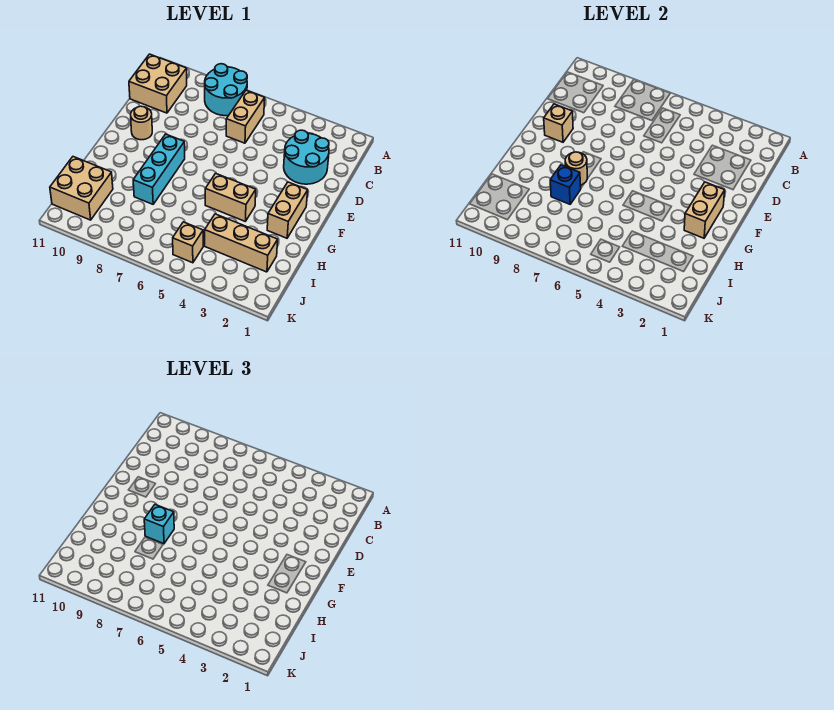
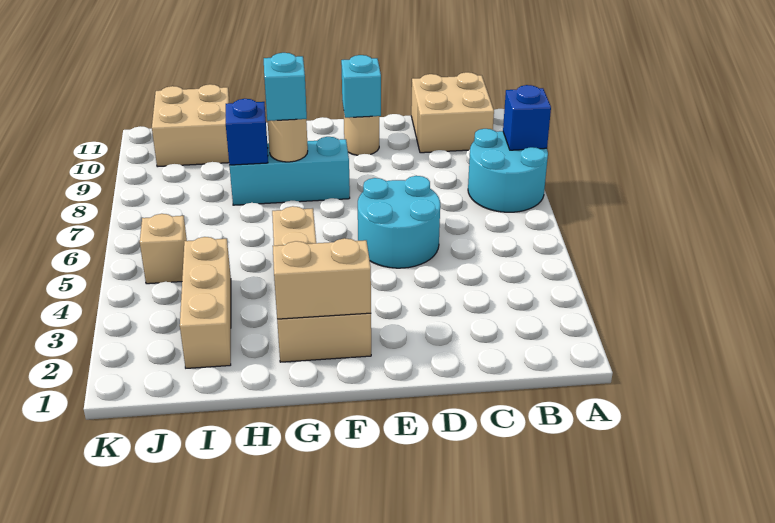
none -> blue brick A8 level 2
tan brick B6:C6 level 1 -> none
cyan round brick C2:D3 level 1 -> cyan round brick D5:E6 level 1
tan brick E10 level 2 -> cyan brick E10 level 2

